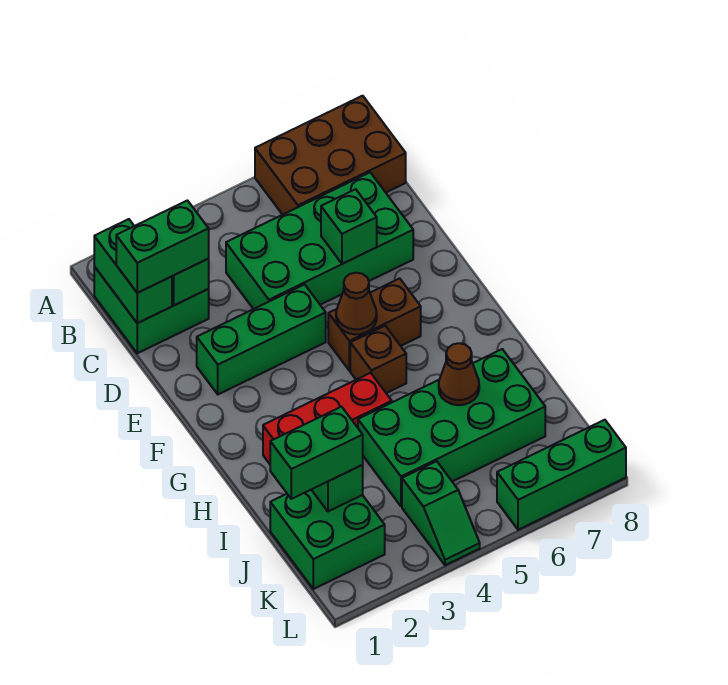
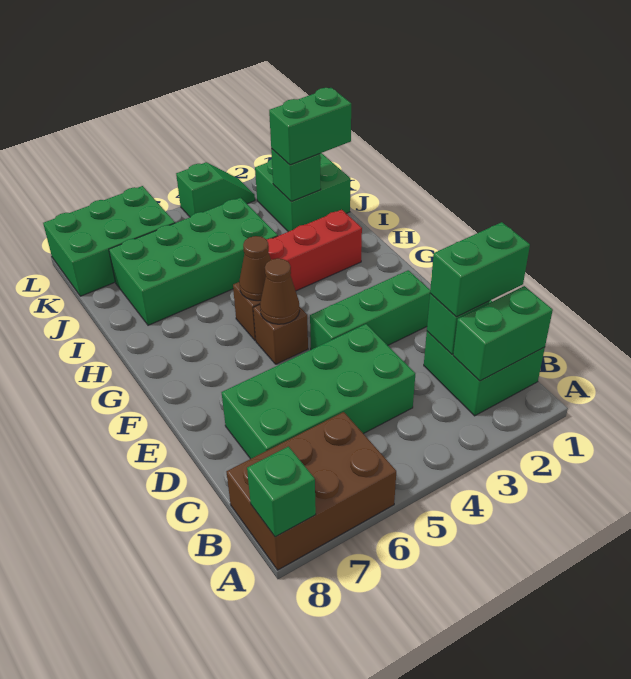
green brick B1:C1 level 2 -> green brick B1:B2 level 2
green brick D6 level 2 -> green brick A8 level 2
brown brick F5:F6 level 1 -> brown brick F5 level 1
brown cone I6 level 2 -> brown cone G5 level 2
green slope K4:L4 level 1 top K -> green slope L3:L4 level 1 top 4
green brick L6:L8 level 1 -> green brick K6:L8 level 1

